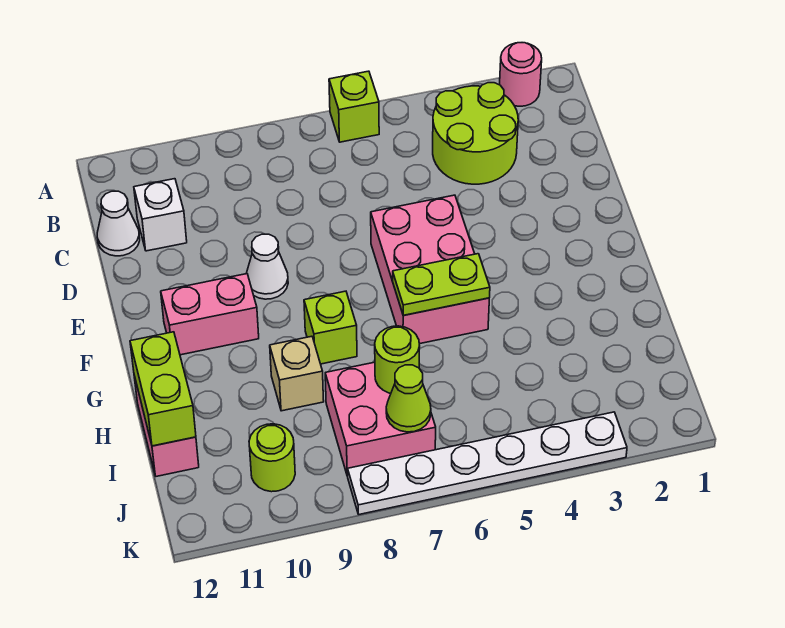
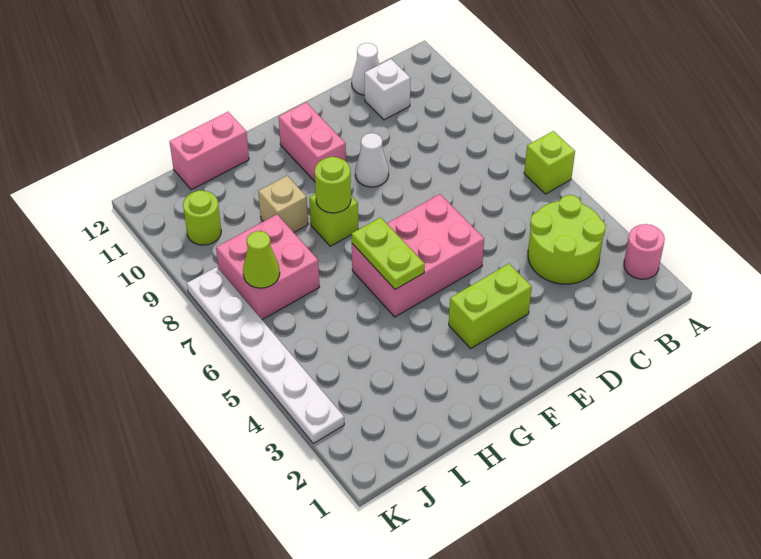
lime brick H12:I12 level 2 -> lime brick E3:F3 level 1
lime round brick I7 level 2 -> lime round brick G8 level 2

